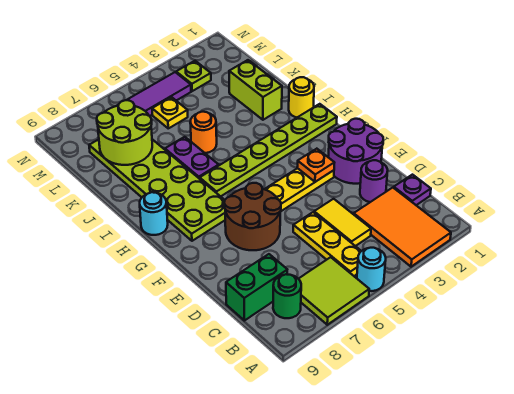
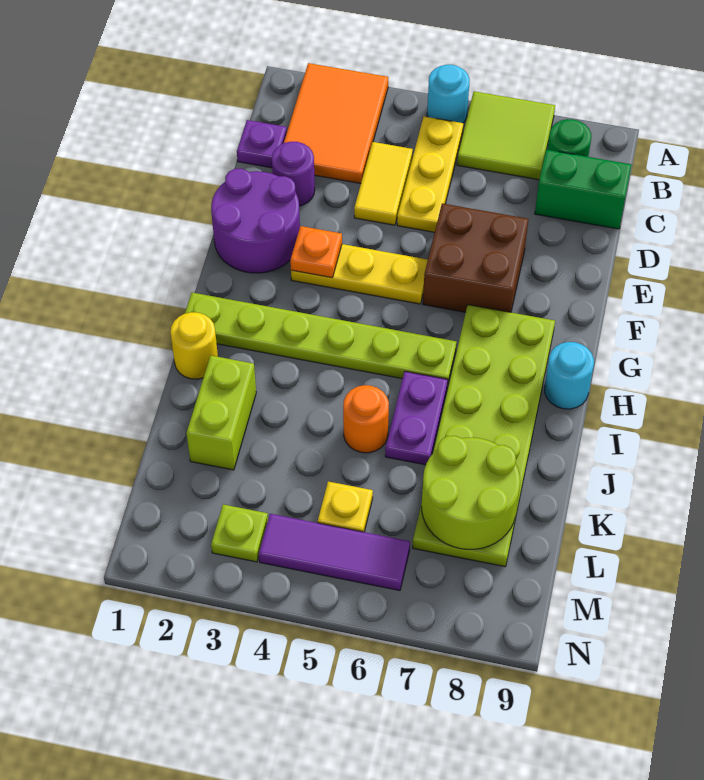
brown round brick E6:F7 level 1 -> brown brick E6:F7 level 1

